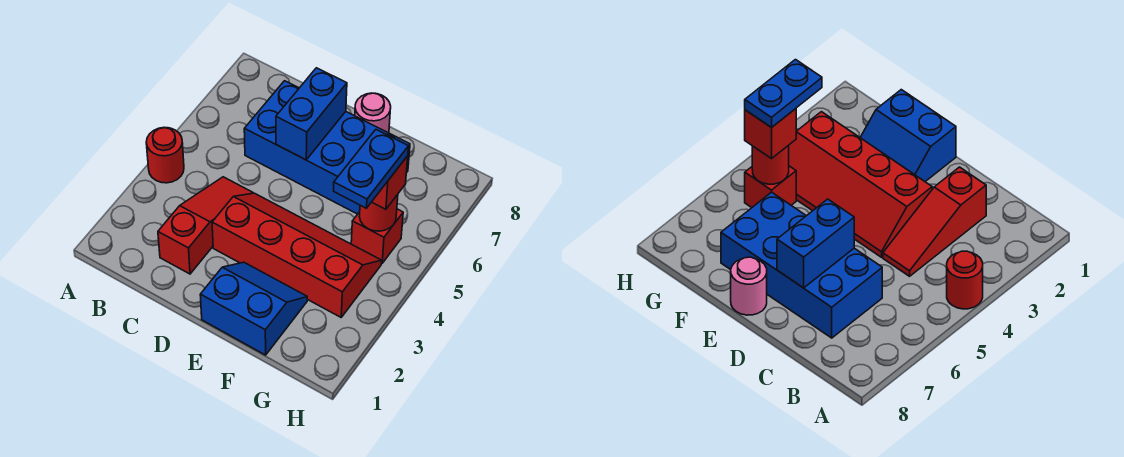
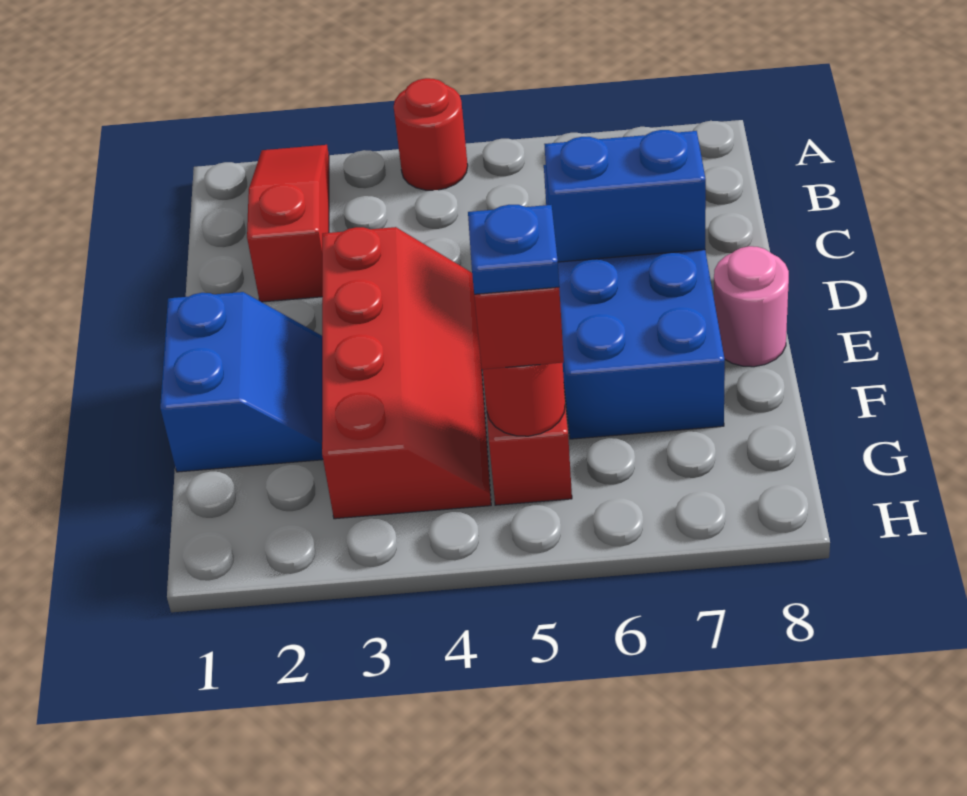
red slope C2:C4 level 1 top 2 -> red slope A2:C2 level 1 top C
blue plate G4:G5 level 4 -> blue plate G5 level 4

